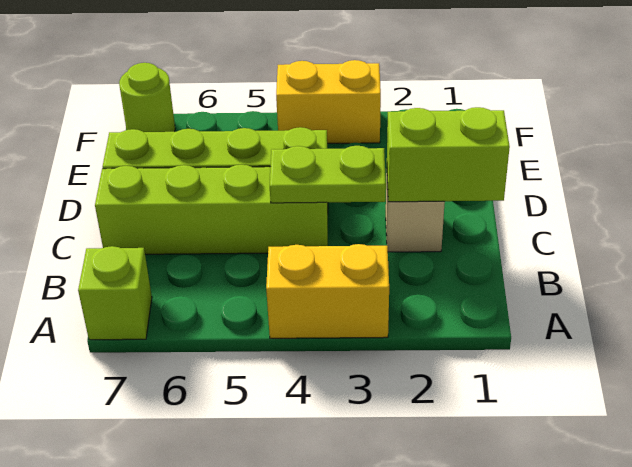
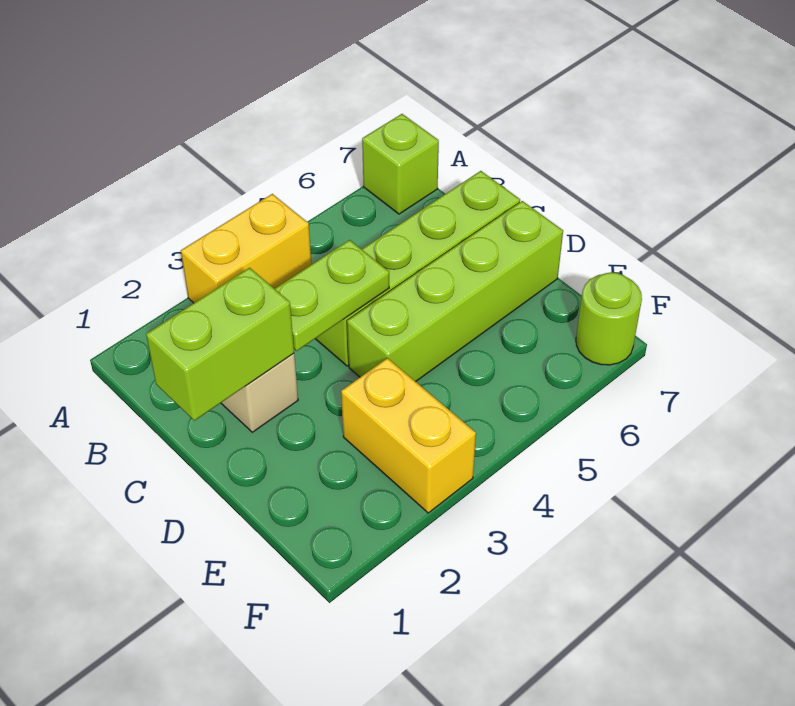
yellow brick F3:F4 level 1 -> yellow brick E3:F3 level 1

